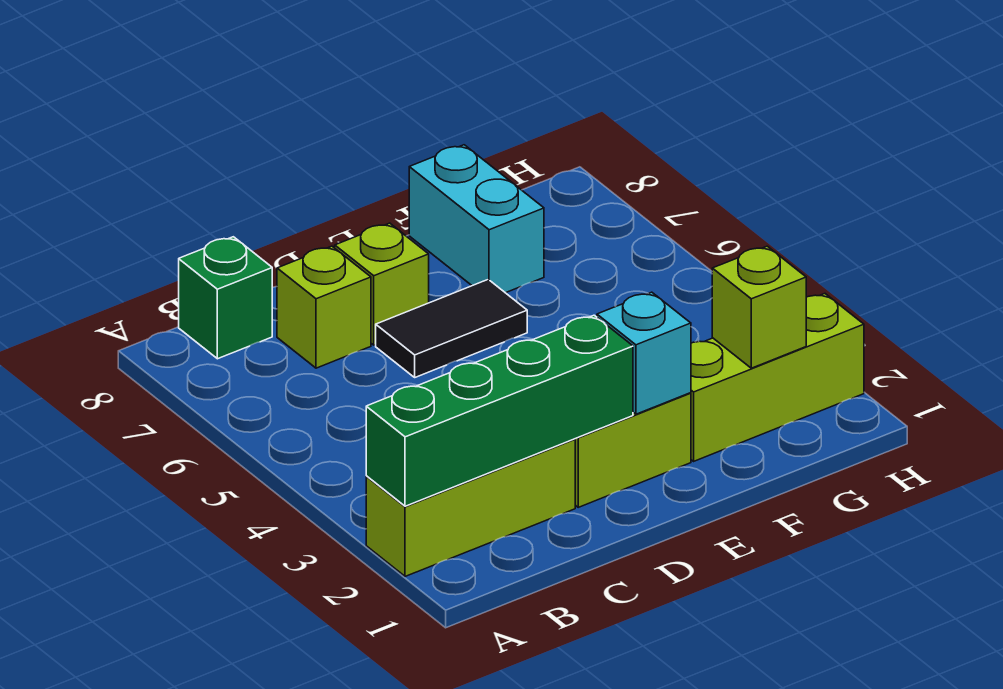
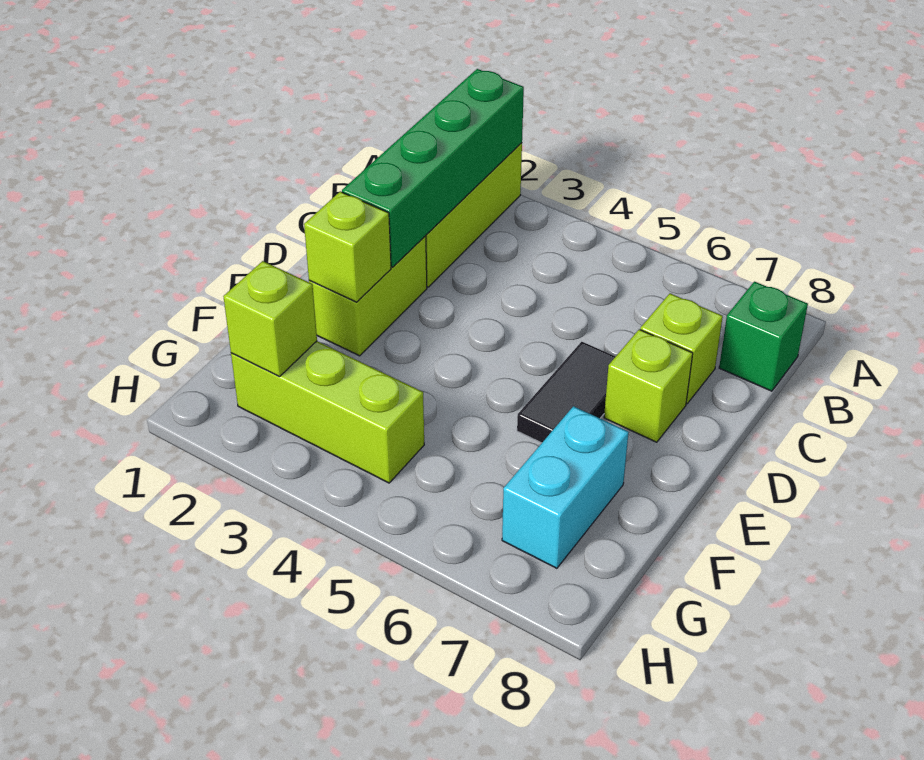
cyan brick E2 level 2 -> lime brick E2 level 2
lime brick F2:H2 level 1 -> lime brick G2:G4 level 1
cyan brick F7:F8 level 1 -> cyan brick F7:G7 level 1

